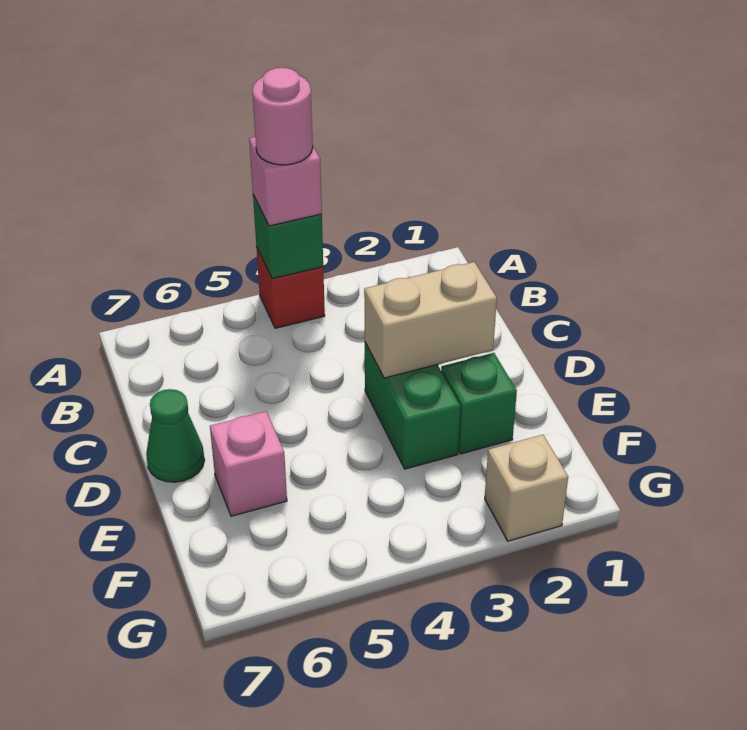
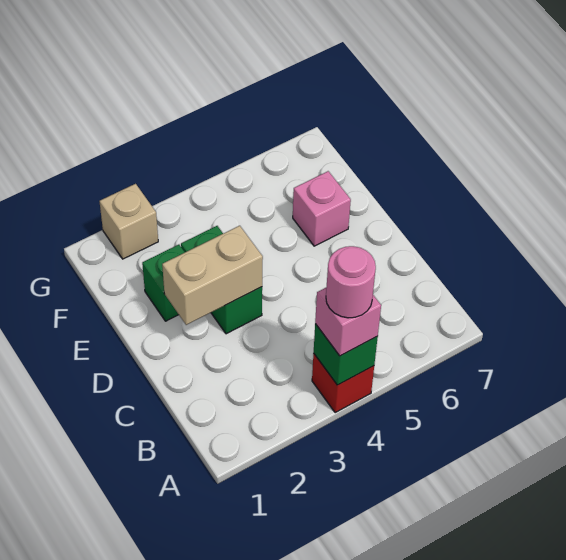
green cone D7 level 1 -> none

